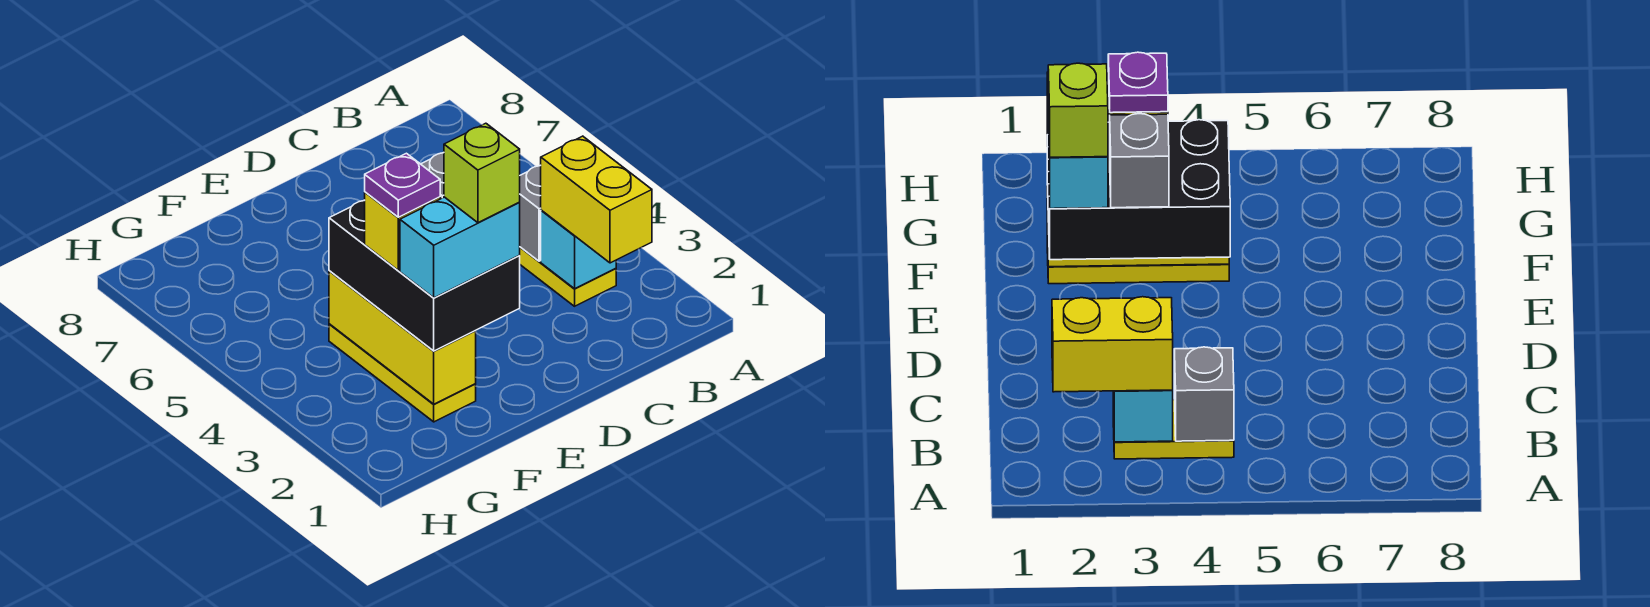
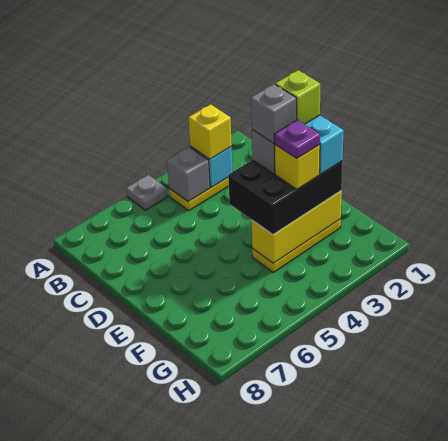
none -> grey plate A5 level 1
yellow brick B2:B3 level 3 -> yellow brick B3 level 3
none -> grey brick E3 level 5

